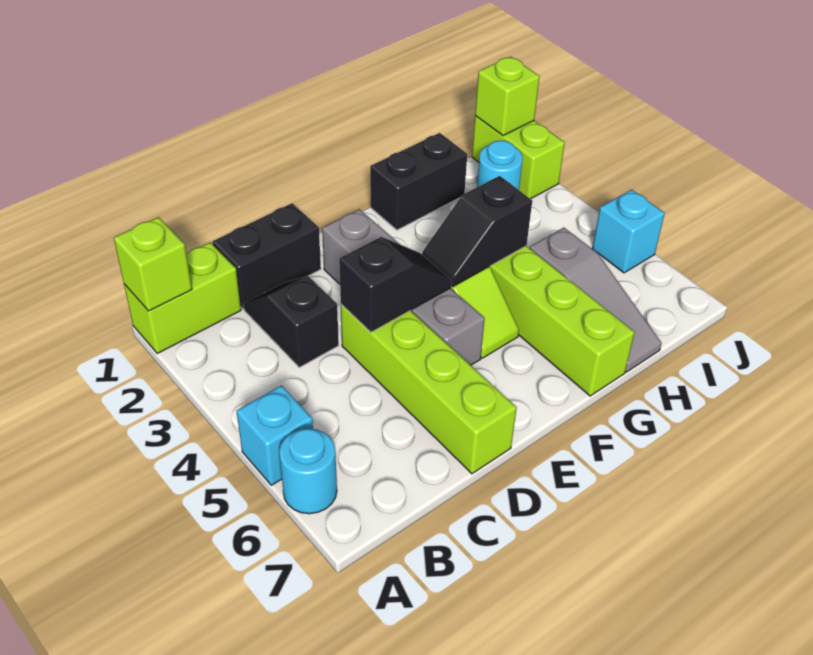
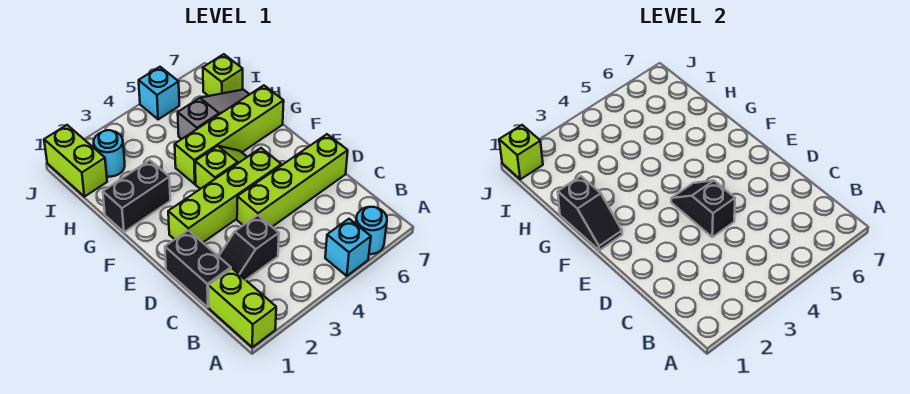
lime brick A1 level 2 -> lime brick I7 level 1
grey brick E2:E5 level 1 -> lime brick E2:E5 level 1
black slope F4:G4 level 2 top G -> black slope F1:G1 level 2 top G
black brick G1:H1 level 1 -> black brick G1:G2 level 1
lime brick J1:J2 level 1 -> lime brick I1:J1 level 1

